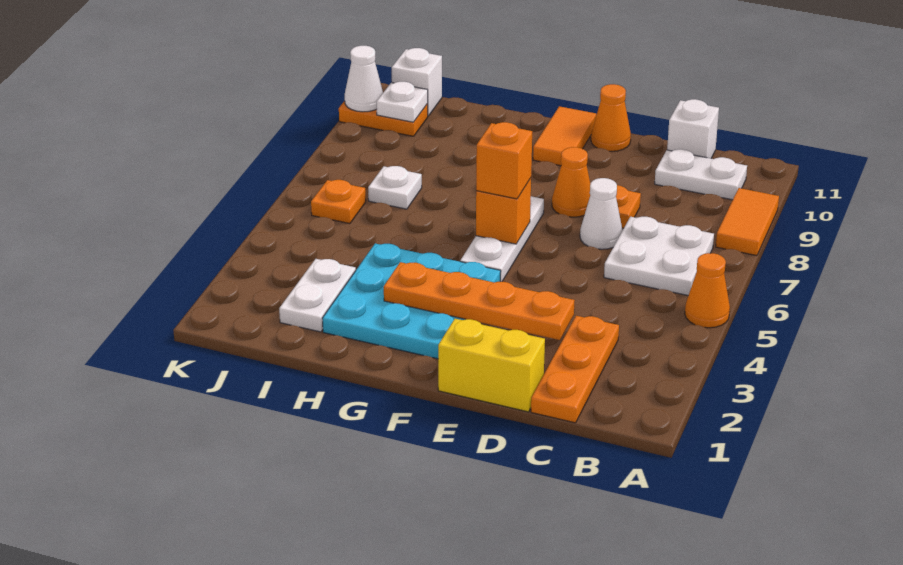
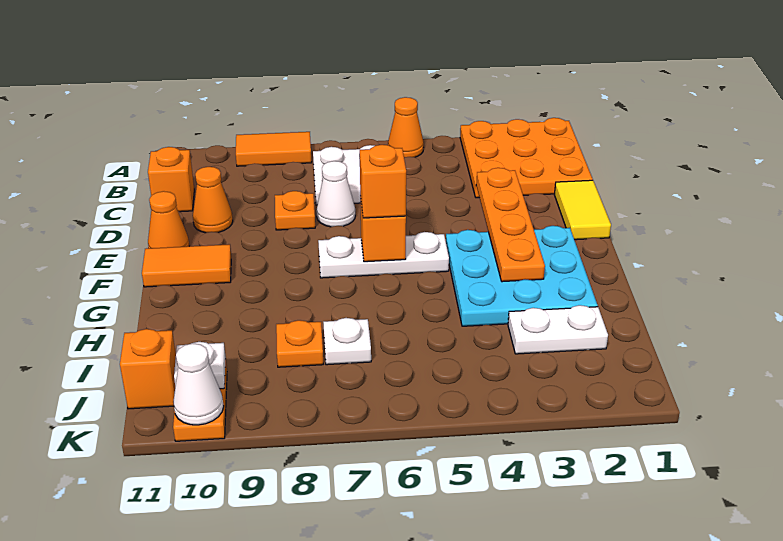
white plate B10:C10 level 1 -> none
orange plate C1:C3 level 1 -> orange plate A1:C3 level 1
white brick C11 level 1 -> orange brick C11 level 1
yellow brick D1:E1 level 1 -> yellow tile D1:E1 level 1
orange cone E8 level 1 -> orange cone D10 level 1
orange plate J6 level 1 -> orange plate I8 level 1
white brick J11 level 1 -> orange brick J11 level 1

